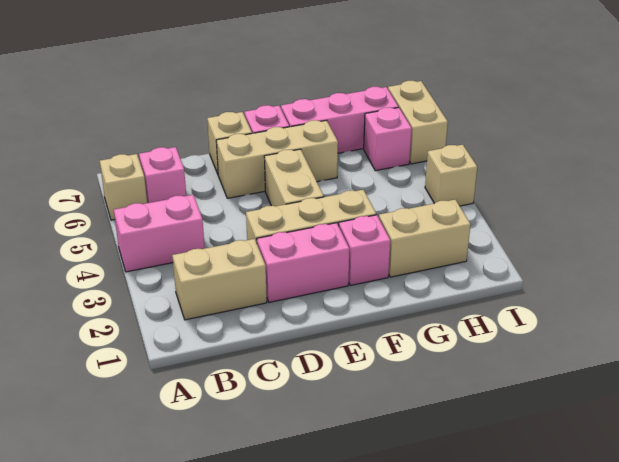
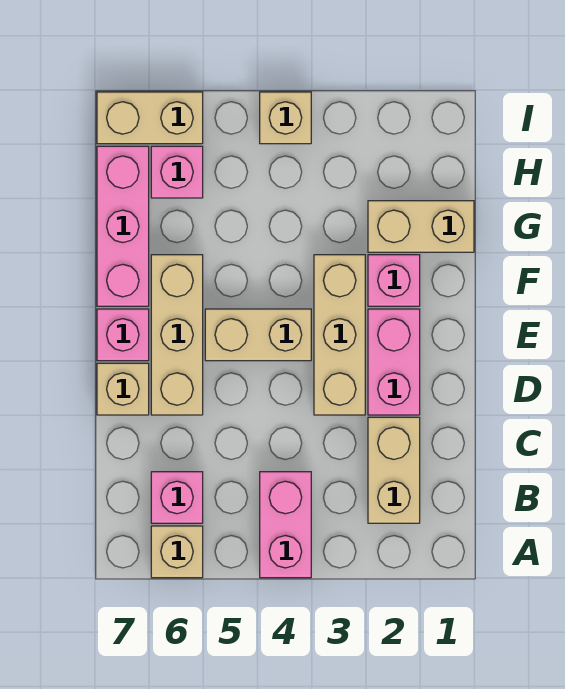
tan brick G2:H2 level 1 -> tan brick G1:G2 level 1

